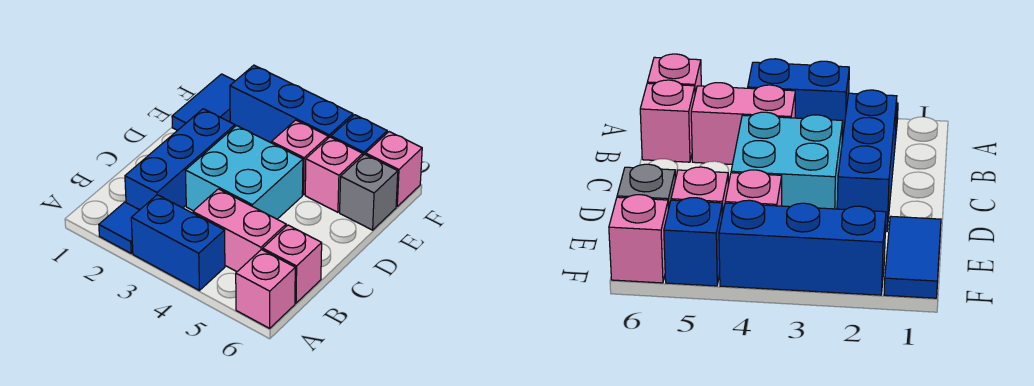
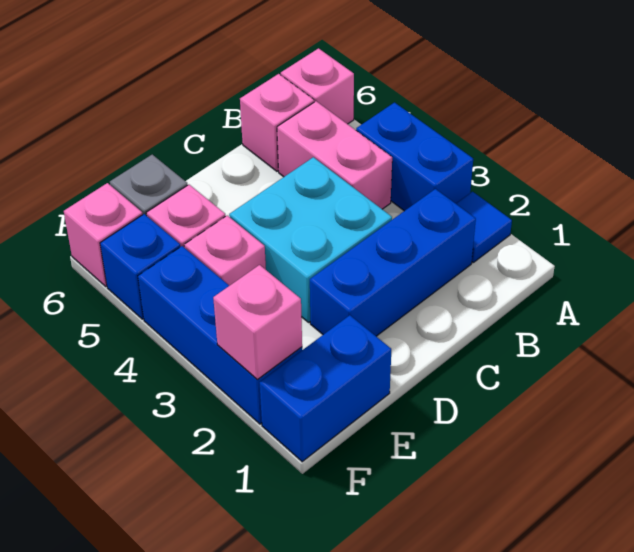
blue tile E1:F1 level 1 -> blue brick E1:F1 level 1
none -> pink brick F2 level 2

